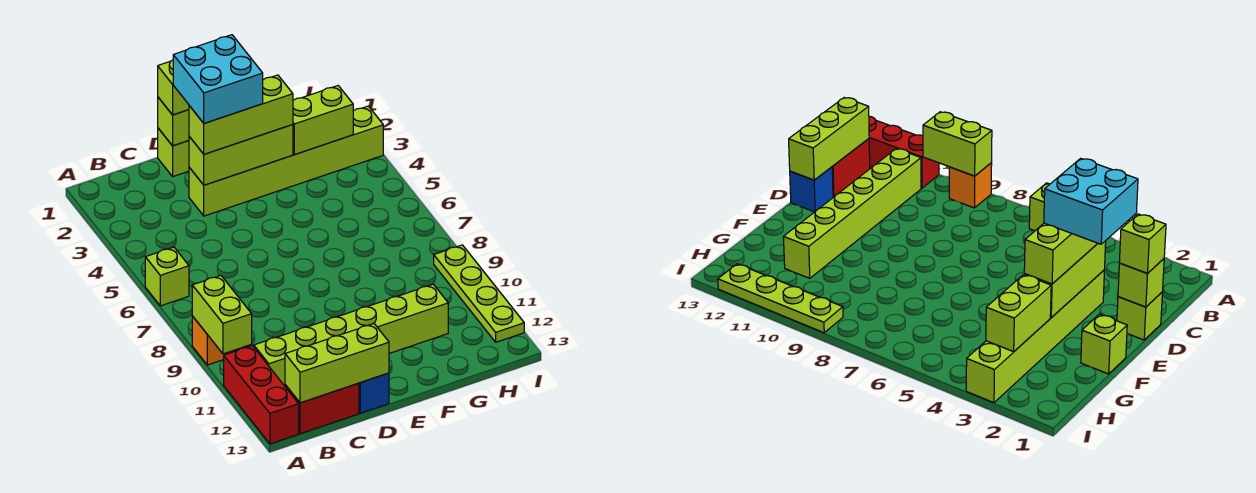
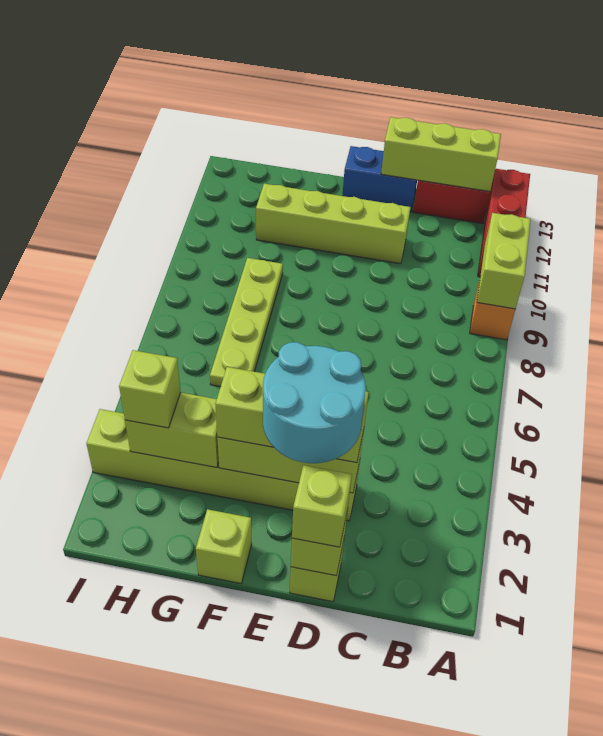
lime brick A6 level 1 -> lime brick H3 level 3
lime brick B11:G11 level 1 -> lime brick D11:G11 level 1
cyan brick D2:E3 level 4 -> cyan round brick D2:E3 level 4
blue brick D13 level 1 -> blue brick D13:E13 level 1
lime plate I9:I12 level 1 -> lime plate G6:G9 level 1

